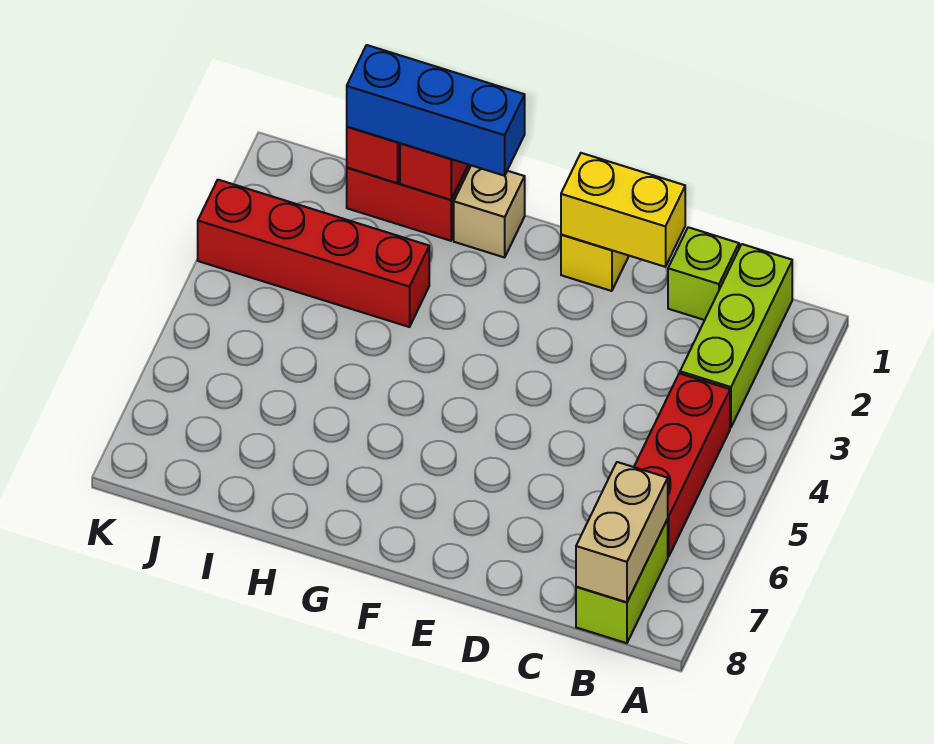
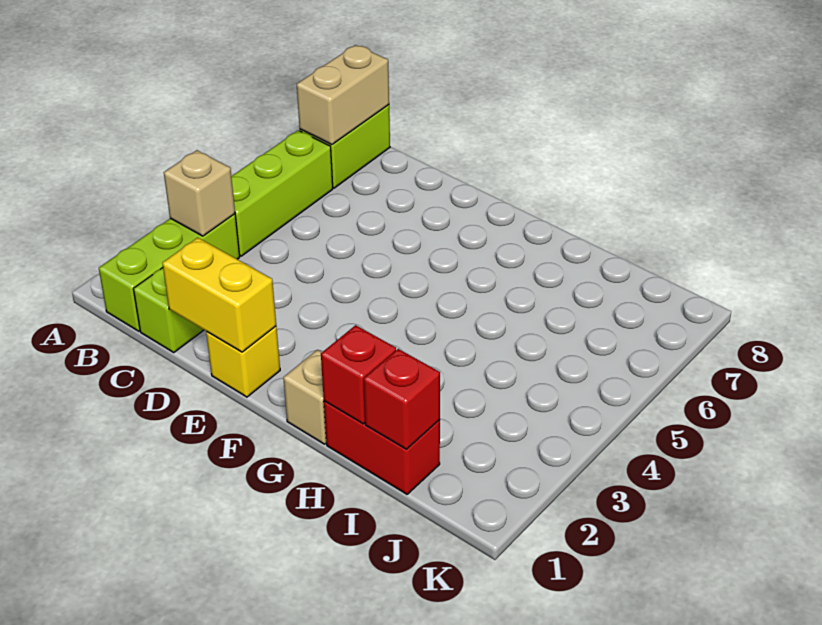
none -> tan brick B3 level 2
red brick B4:B6 level 1 -> lime brick B4:B6 level 1
blue brick G1:I1 level 3 -> none
red brick H3:K3 level 1 -> none

